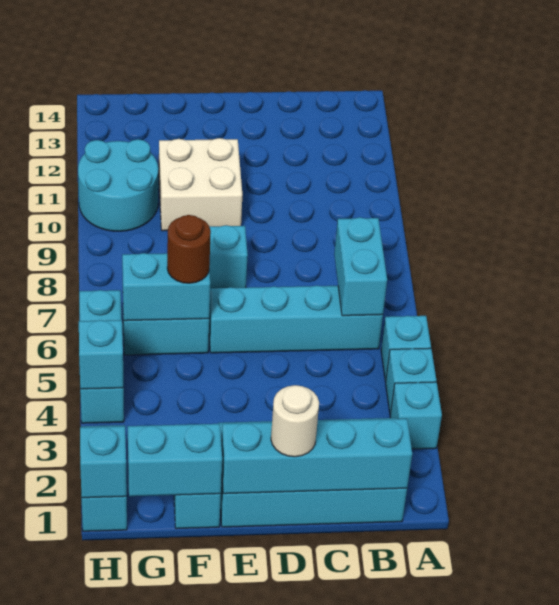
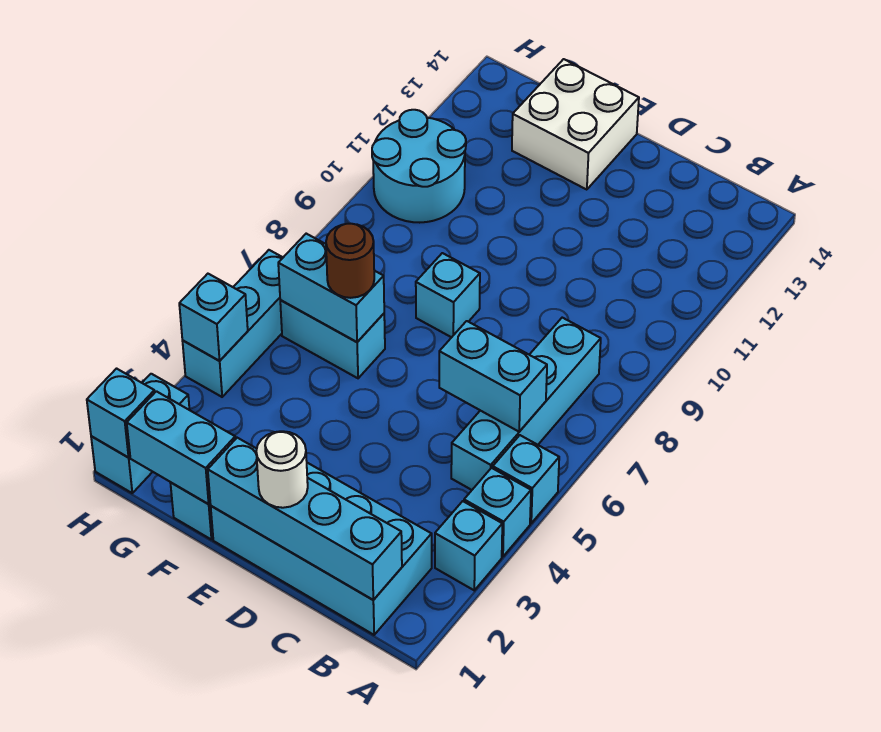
cyan brick B6:E6 level 1 -> cyan brick B5:B8 level 1
cyan brick B6:B7 level 2 -> cyan brick B6:C6 level 2
white brick E10:F11 level 1 -> white brick E13:F14 level 1

